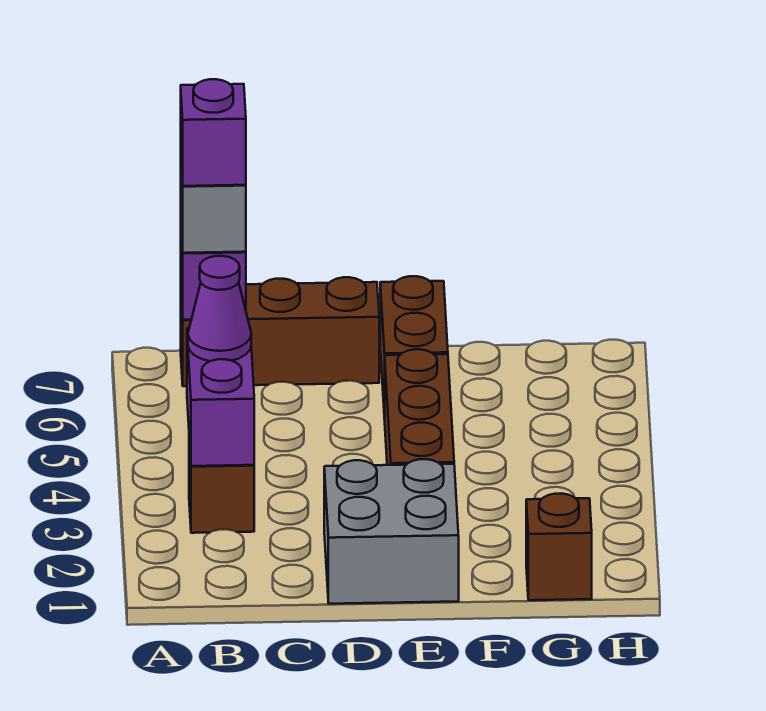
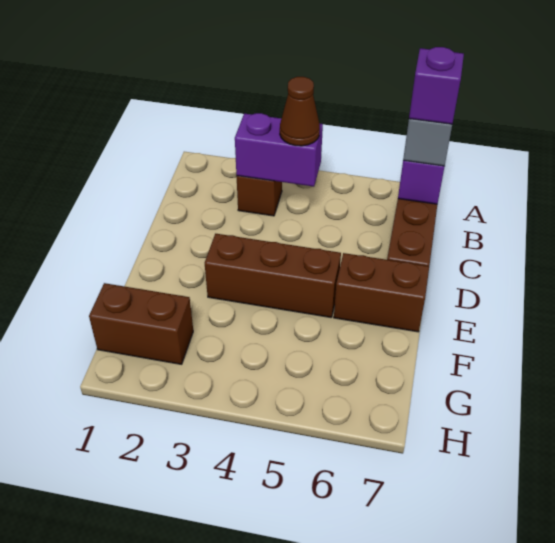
purple cone B4 level 3 -> brown cone B4 level 3
grey brick D1:E2 level 1 -> none
brown brick G1 level 1 -> brown brick G1:G2 level 1

